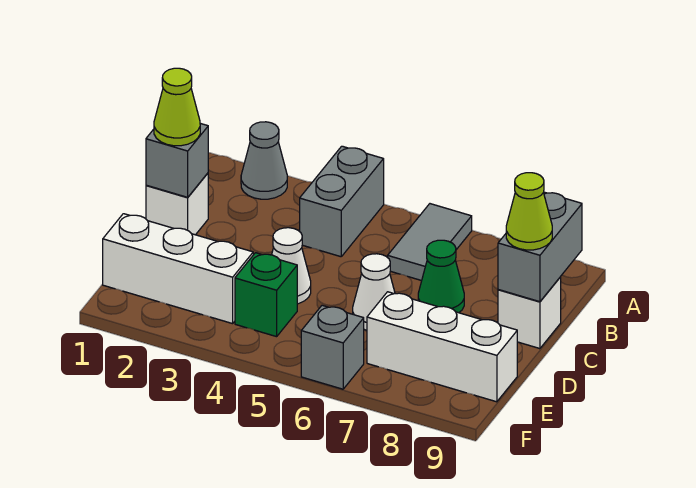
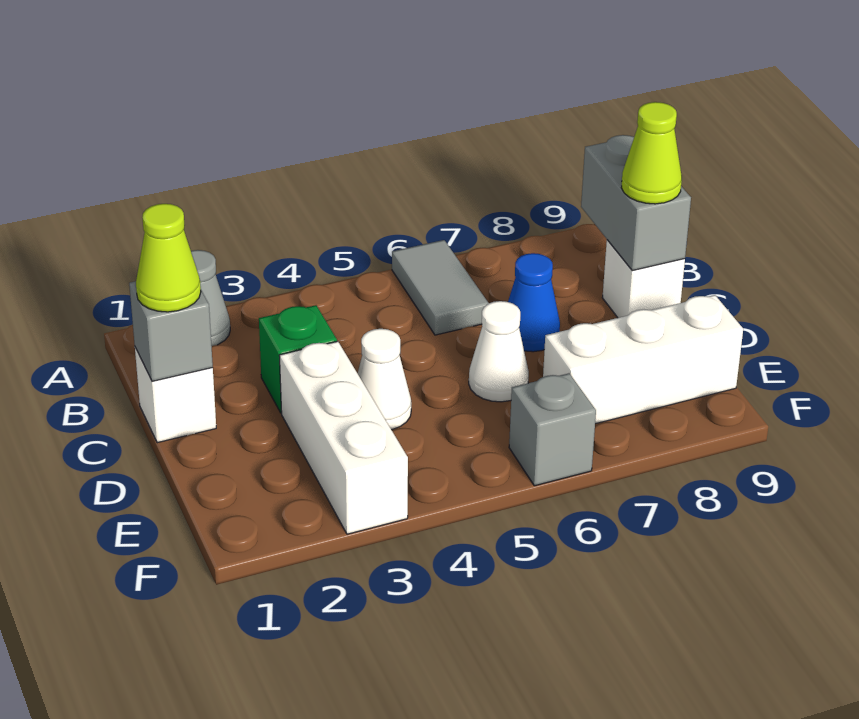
grey brick A4:B4 level 1 -> none
green cone C7 level 1 -> blue cone C7 level 1
white brick E1:E3 level 1 -> white brick D3:F3 level 1
green brick E4 level 1 -> green brick C3 level 1

